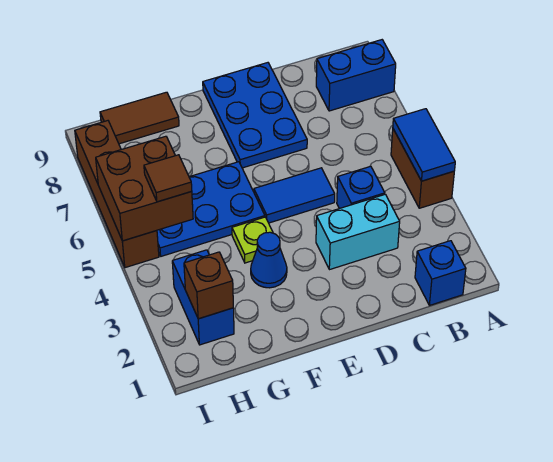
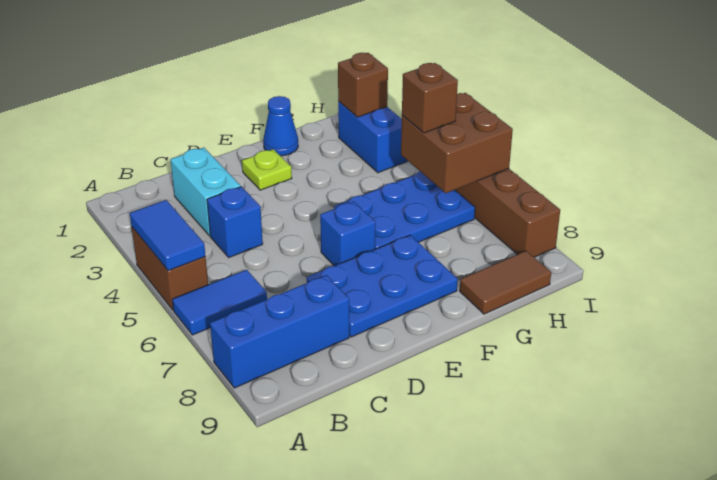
blue brick A8:B8 level 1 -> blue brick A8:C8 level 1
blue brick B1 level 1 -> blue brick E6 level 1
cyan brick C3:D3 level 1 -> cyan brick C2:C3 level 1
blue tile D5:E5 level 1 -> blue tile A6:B6 level 1
blue plate D7:E9 level 1 -> blue plate D7:F8 level 1
blue cone F3 level 1 -> blue cone F1 level 1
lime plate F4 level 1 -> lime plate E2 level 1
brown tile H5 level 3 -> brown brick H5 level 3

